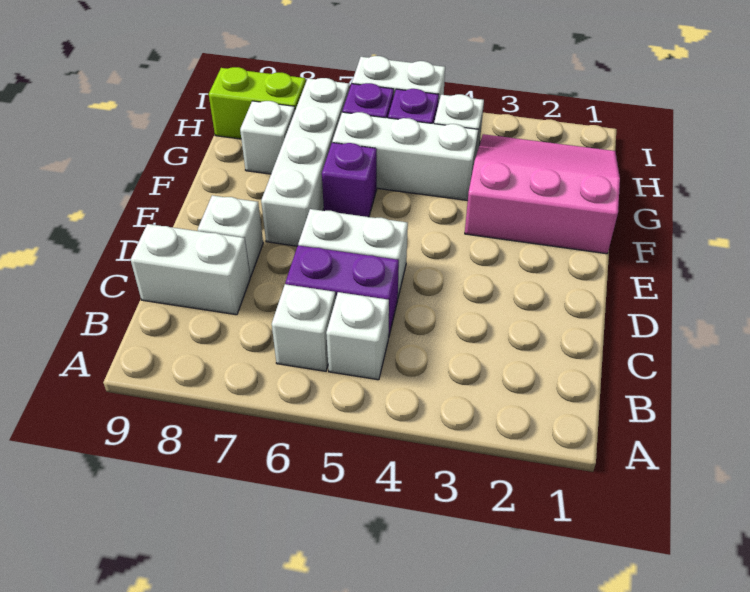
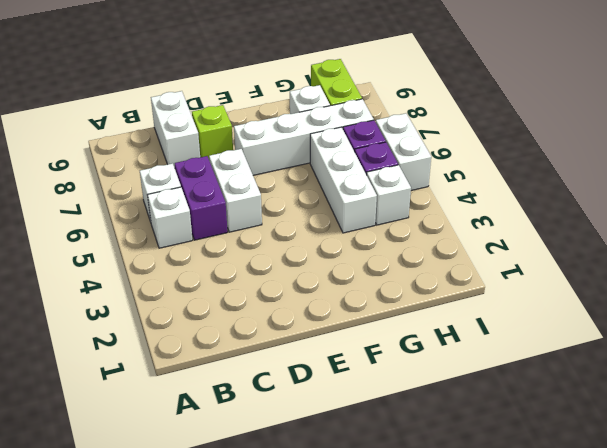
white brick D8 level 1 -> lime brick D8 level 1
pink slope F1:H3 level 1 top F -> none
purple brick F6 level 1 -> none

